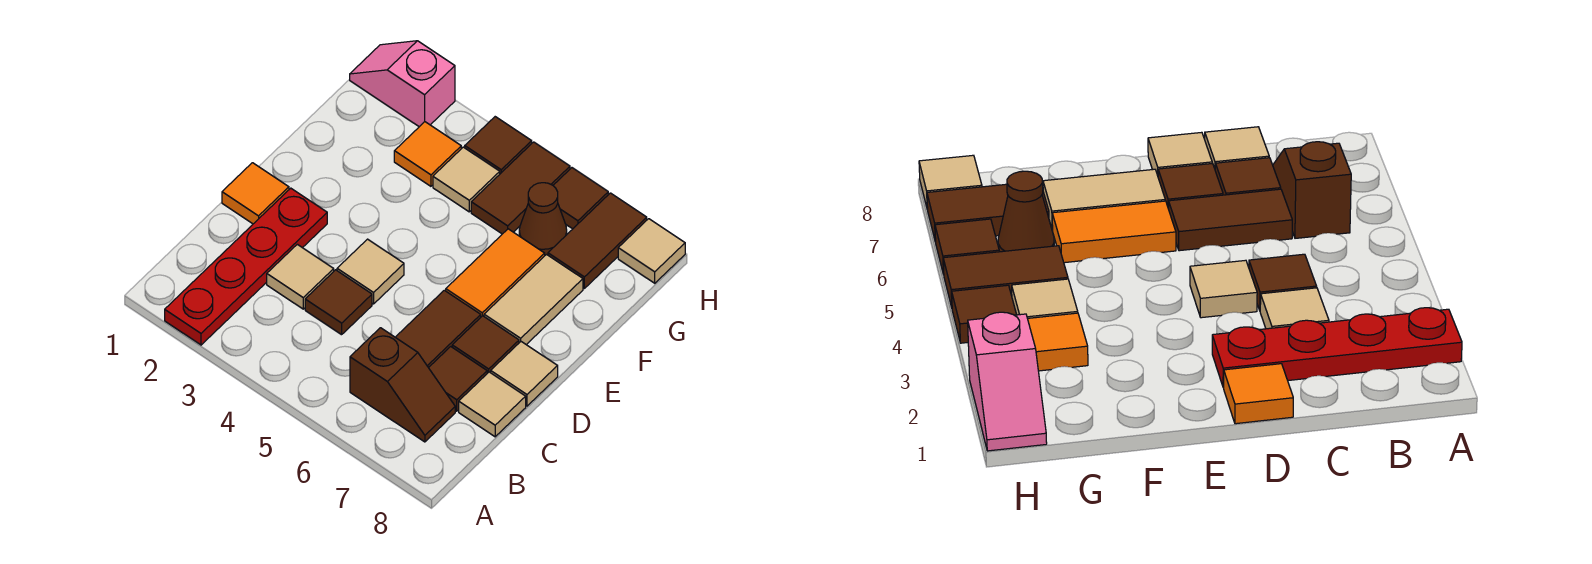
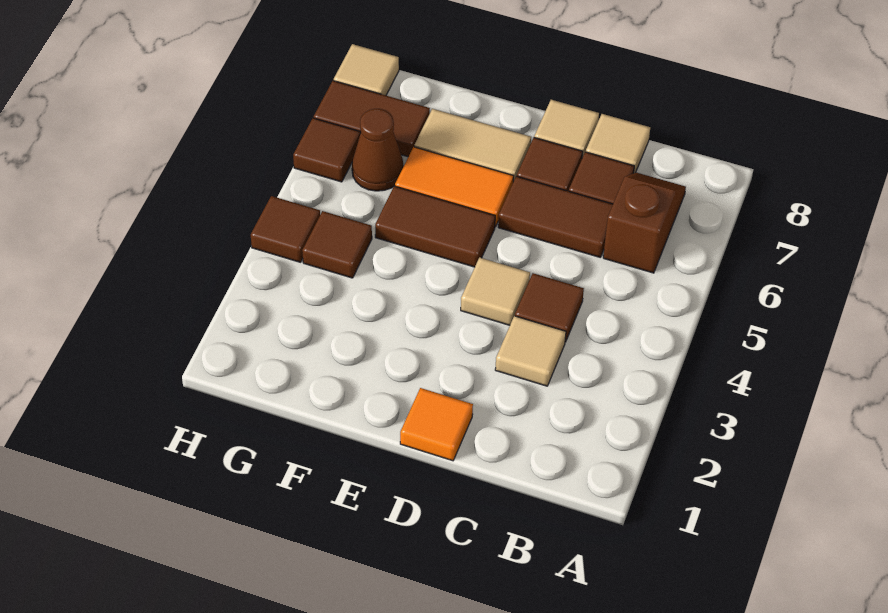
red plate A2:D2 level 1 -> none
orange tile G3 level 1 -> none
tan tile G4 level 1 -> brown tile G4 level 1
brown tile G5:H5 level 1 -> brown tile E5:F5 level 1
pink slope H1:H2 level 1 top 2 -> none

